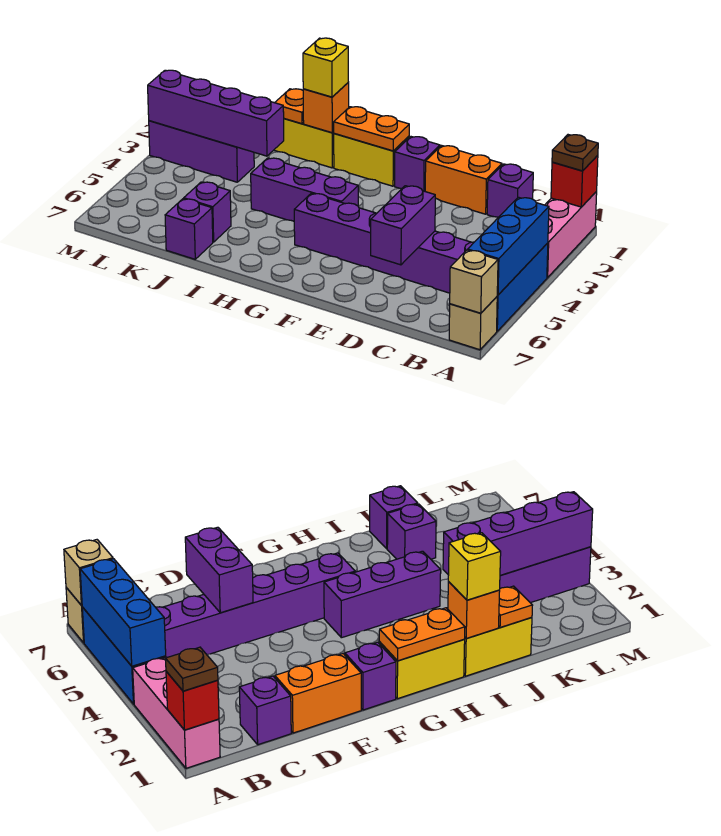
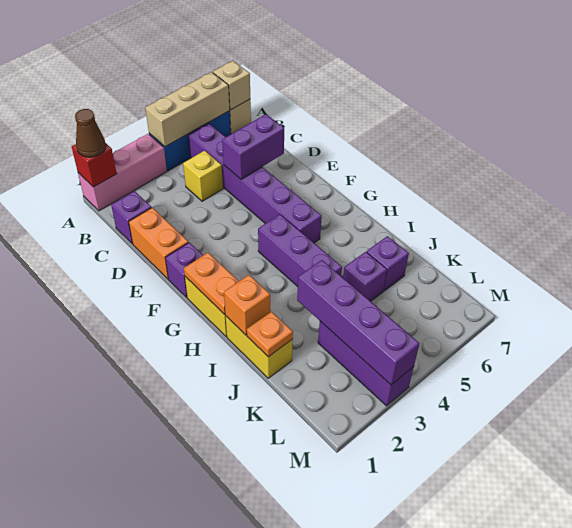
brown plate A1 level 3 -> brown cone A1 level 3
blue brick A4:A6 level 2 -> tan brick A4:A6 level 2
yellow brick I1 level 3 -> yellow brick C4 level 1
purple brick J7 level 1 -> purple brick J5 level 1

